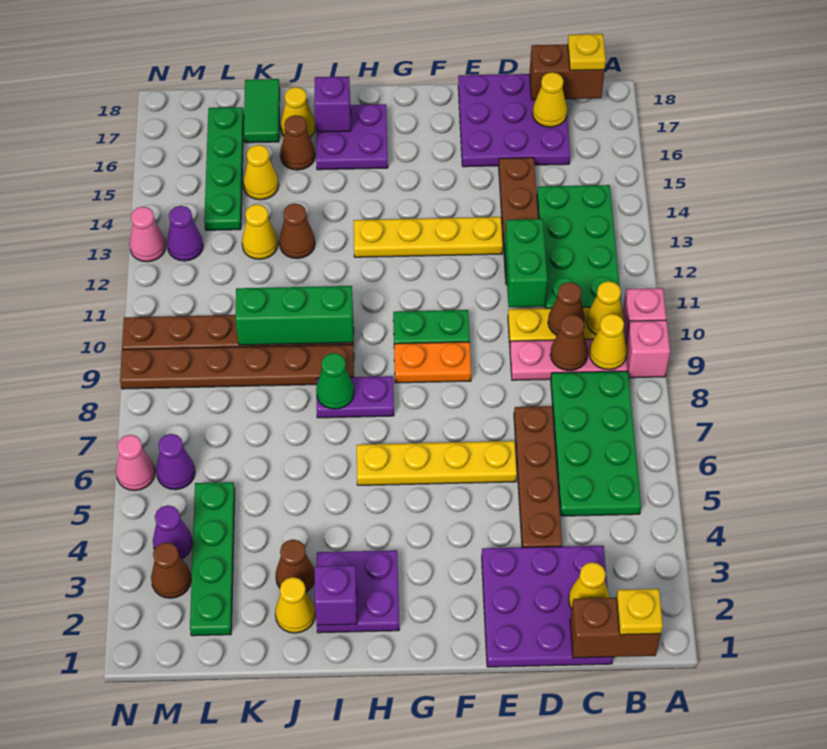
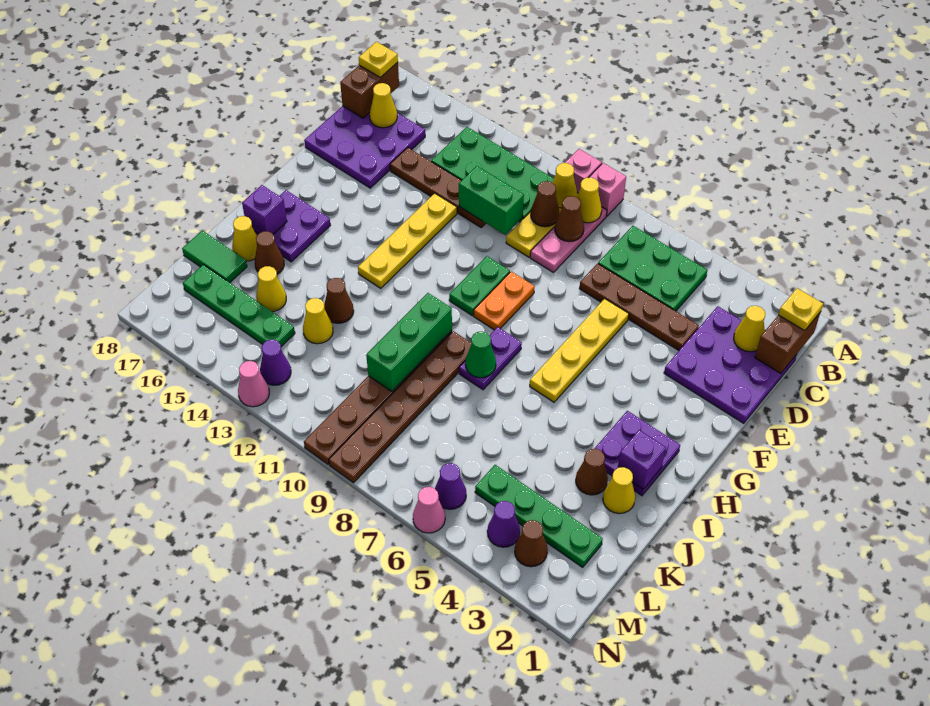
green plate B5:C8 level 1 -> green plate B5:C7 level 1

